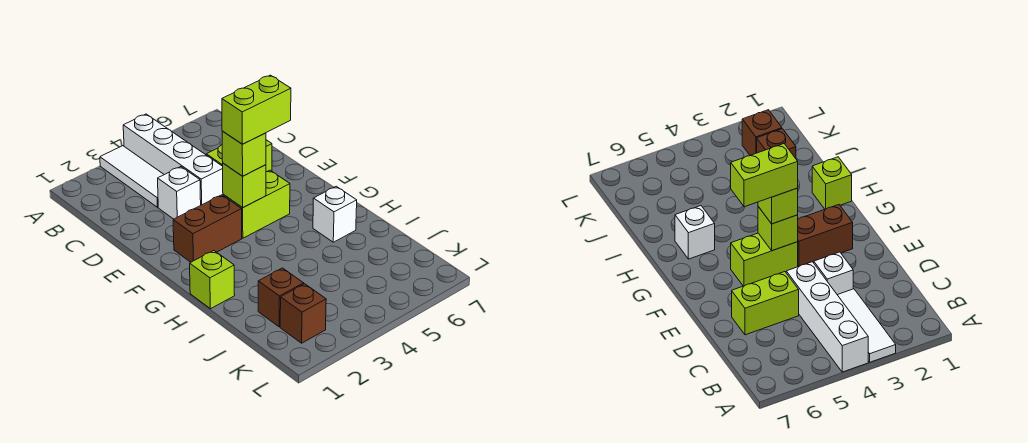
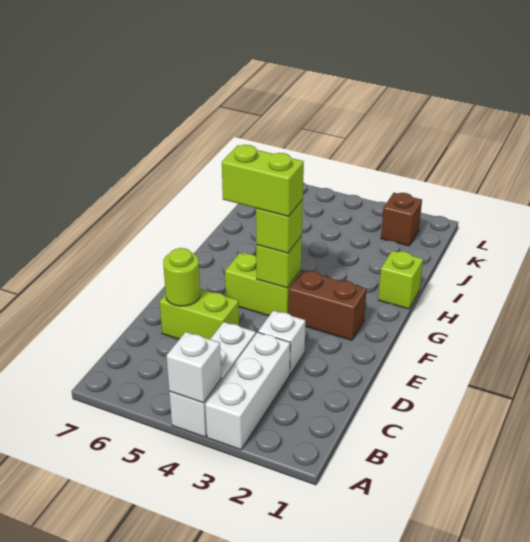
white tile A3:C3 level 1 -> white brick A3:C3 level 1
white brick A4:D4 level 1 -> white brick A4:C4 level 1
none -> lime round brick D6 level 2
white brick H6 level 1 -> white brick A4 level 2
brown brick J2 level 1 -> none

